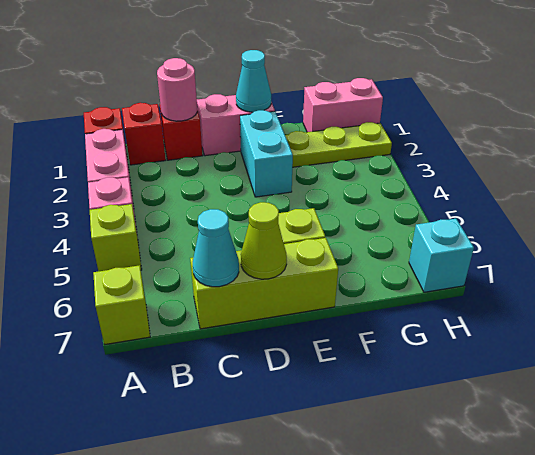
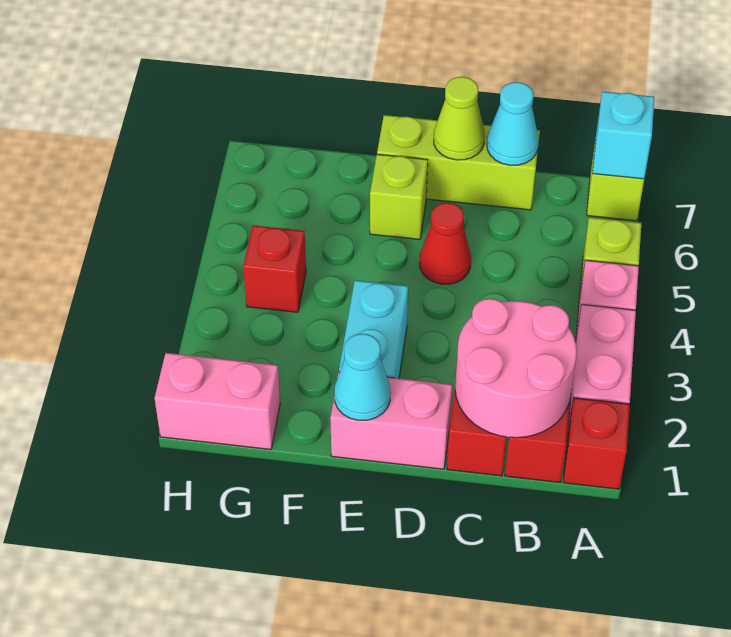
pink round brick C1 level 2 -> pink round brick B1:C2 level 2
none -> red cone D5 level 1
lime plate F2:H2 level 1 -> none
none -> red brick G4 level 1
cyan brick H7 level 1 -> cyan brick A7 level 2

